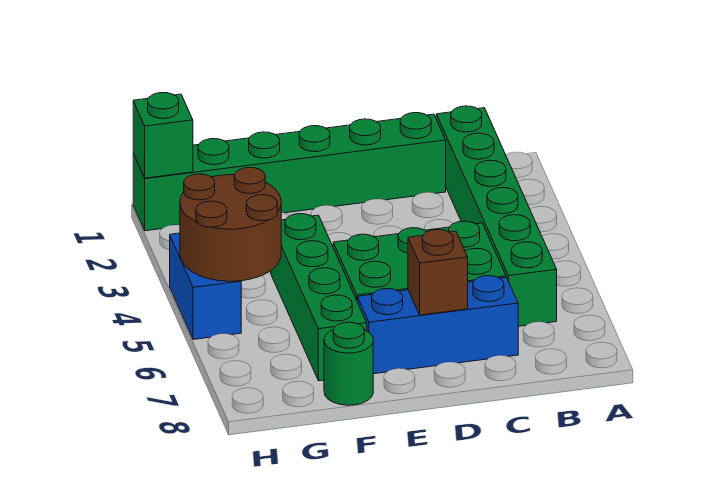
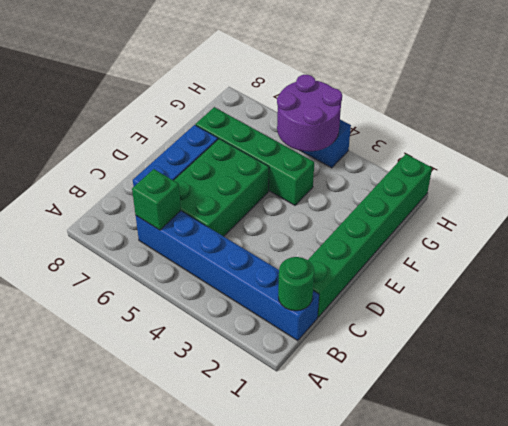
green brick B1:B6 level 1 -> blue brick B1:B6 level 1
brown brick D7 level 2 -> none
green round brick F8 level 1 -> green round brick B1 level 2
brown round brick G4:H5 level 2 -> purple round brick G4:H5 level 2
green brick H1 level 2 -> green brick B6 level 2

